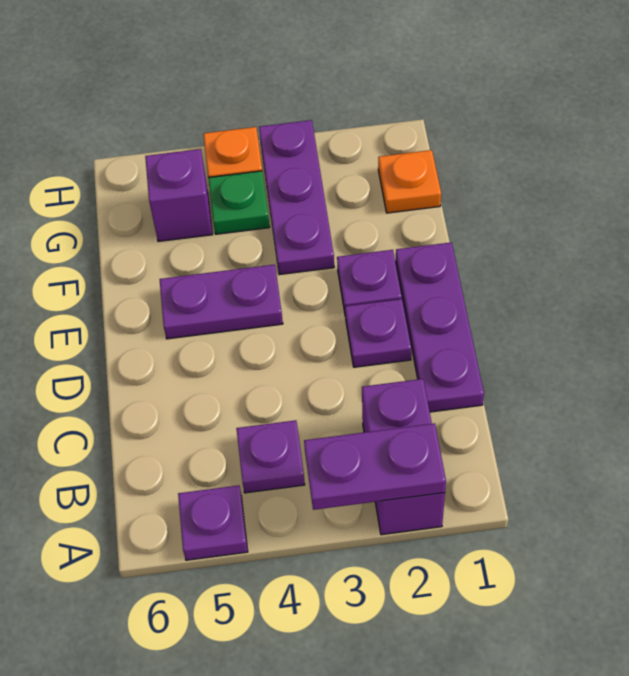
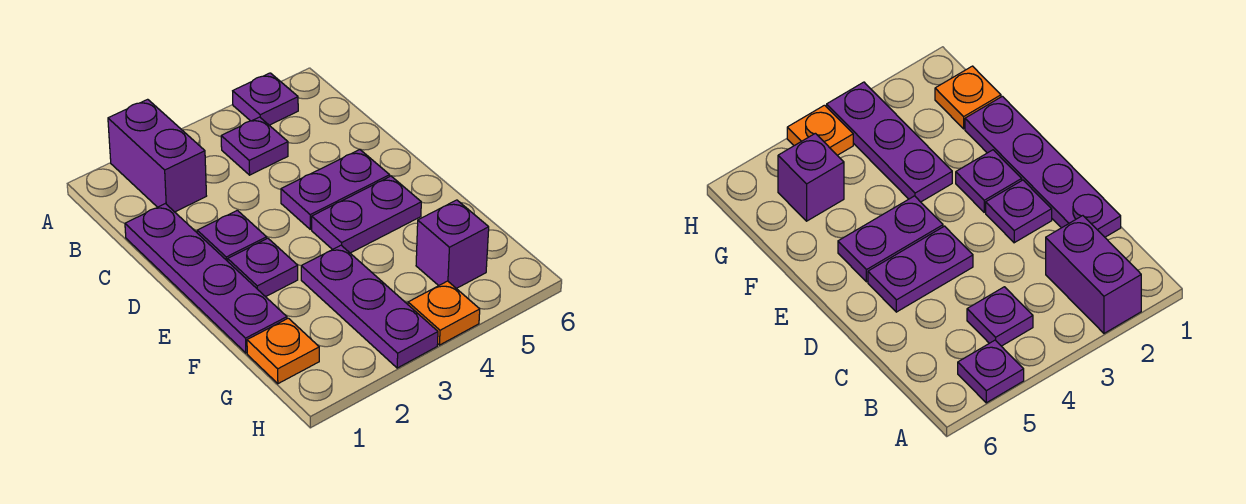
purple plate A2:A3 level 2 -> purple plate D4:D5 level 1
purple plate C1:E1 level 1 -> purple plate C1:F1 level 1
green plate G4 level 1 -> none

